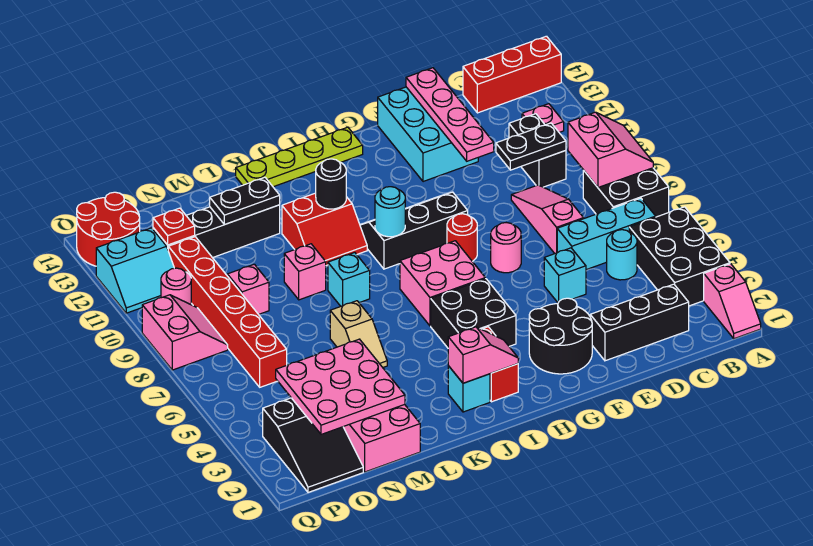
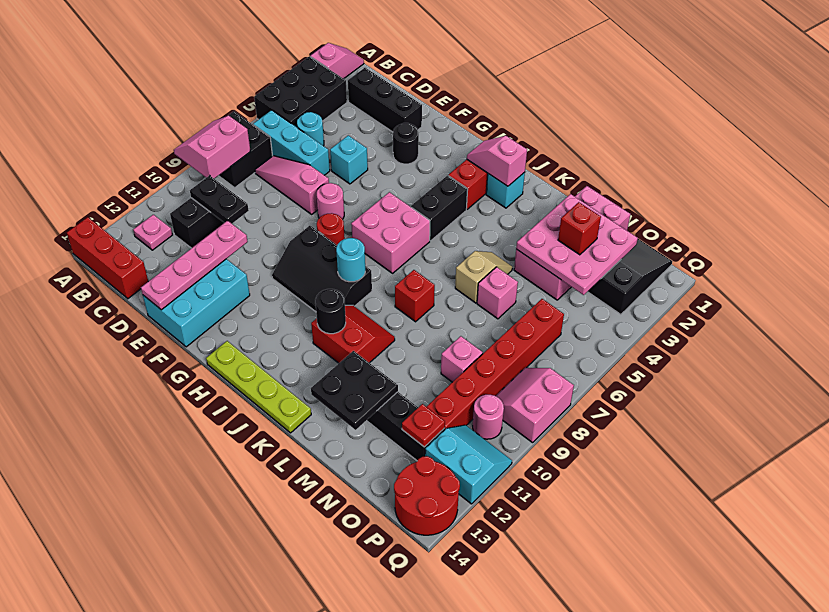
pink slope D7:D9 level 1 top 7 -> pink slope C7:E7 level 1 top E
black round brick F2:G3 level 1 -> black round brick F3 level 1
black brick H4:I5 level 1 -> black brick I4:I5 level 1
cyan brick K8 level 1 -> red brick K8 level 1
pink brick L9 level 1 -> pink brick M6 level 1
black plate L12:M12 level 2 -> black plate L12:M13 level 2
none -> red brick N3 level 3

